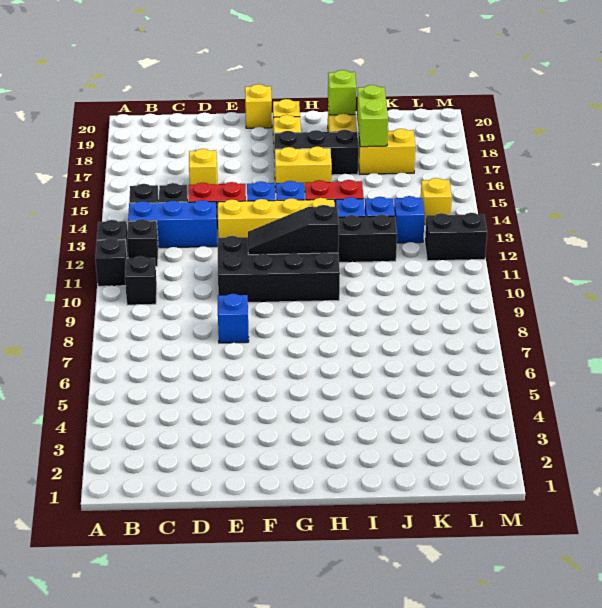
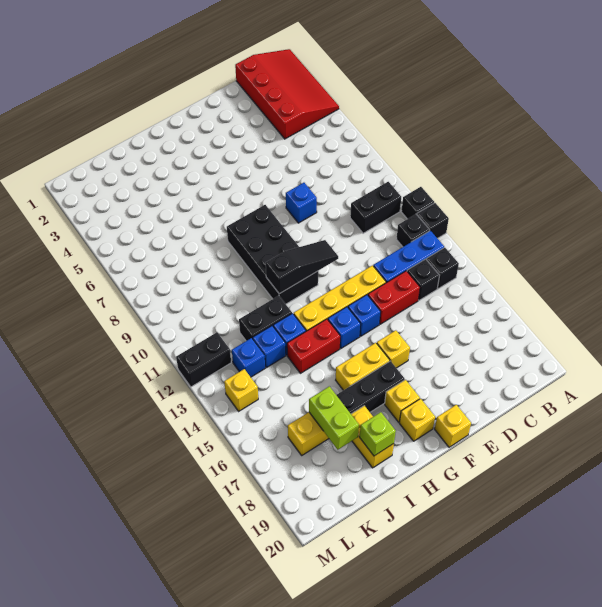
none -> red slope A1:C4 level 1 top C
black brick B10 level 1 -> black brick B10:C10 level 1
yellow brick D16 level 1 -> yellow brick F16 level 1
black brick E10:H11 level 1 -> black brick G8:H11 level 1

